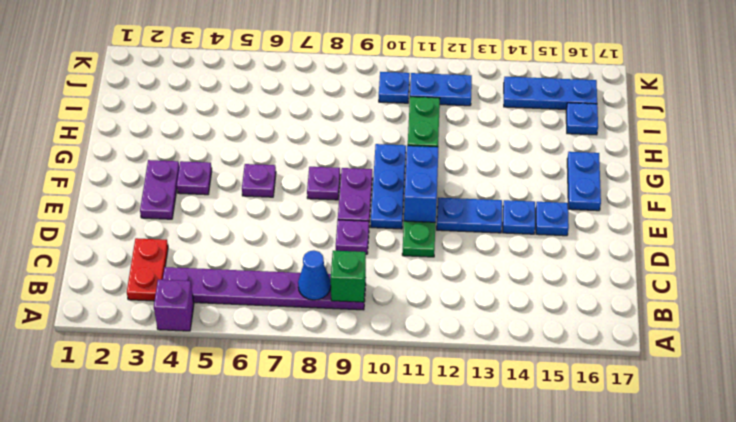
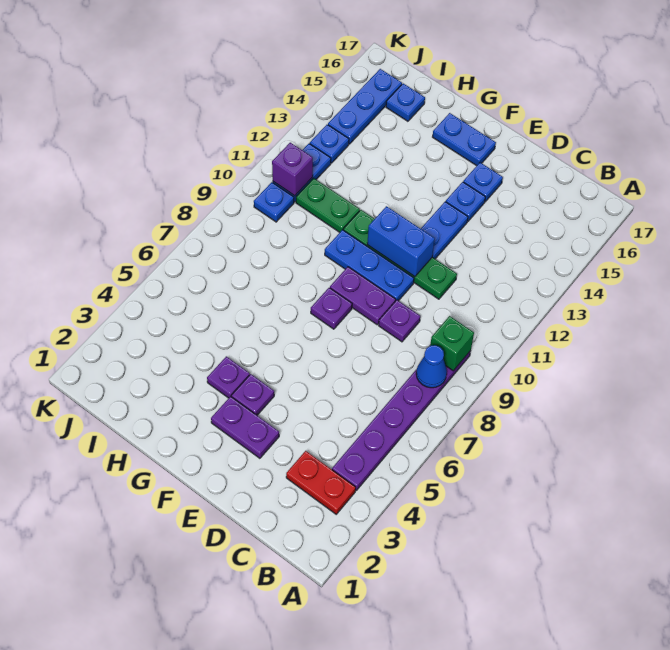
purple brick A4 level 1 -> purple brick J11 level 2
purple plate F6 level 1 -> purple plate G4 level 1
none -> blue plate J13 level 1

